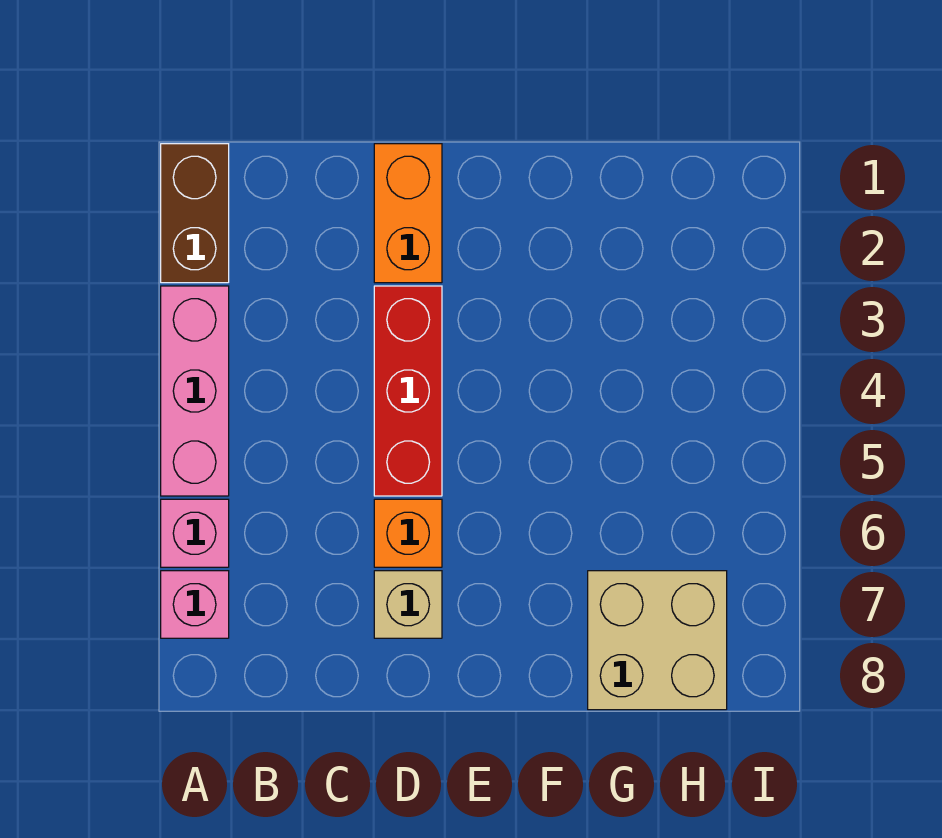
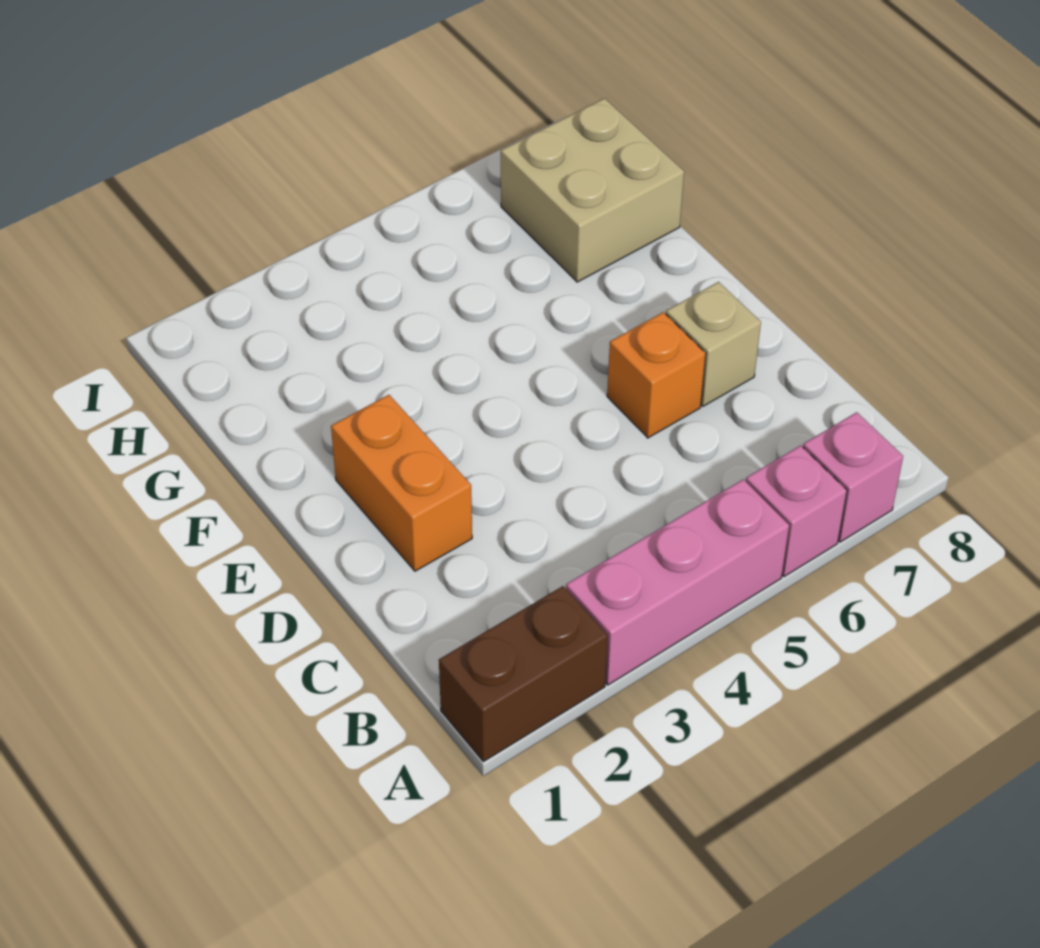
orange brick D1:D2 level 1 -> orange brick D2:E2 level 1
red brick D3:D5 level 1 -> none

